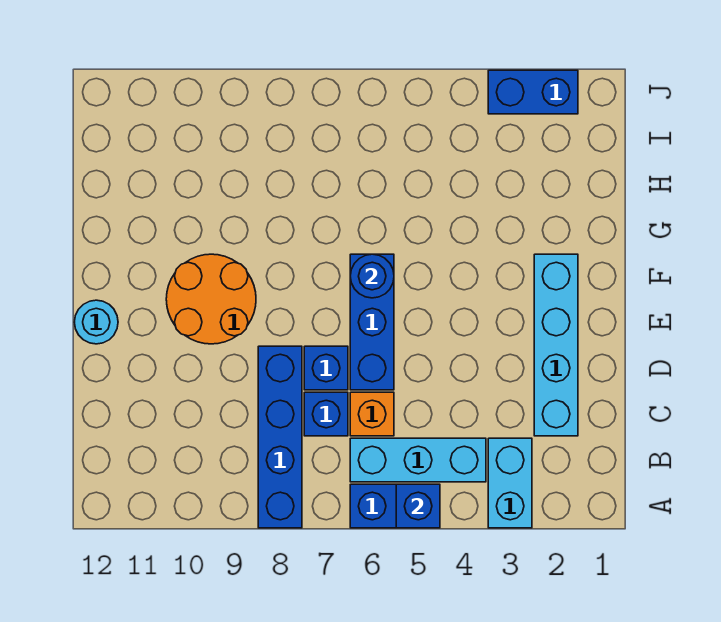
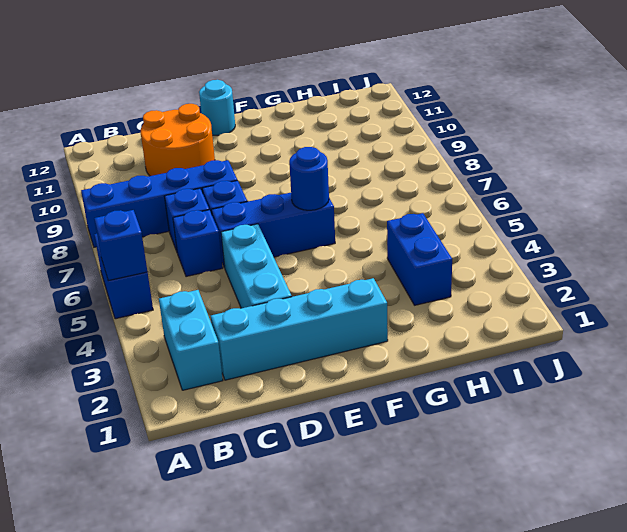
cyan brick A3:B3 level 1 -> cyan brick B2:B3 level 1
cyan brick B4:B6 level 1 -> cyan brick D3:D5 level 1
orange brick C6 level 1 -> blue brick C6 level 1
orange round brick E9:F10 level 1 -> orange round brick C10:D11 level 1
blue brick J2:J3 level 1 -> blue brick H3:H4 level 1

